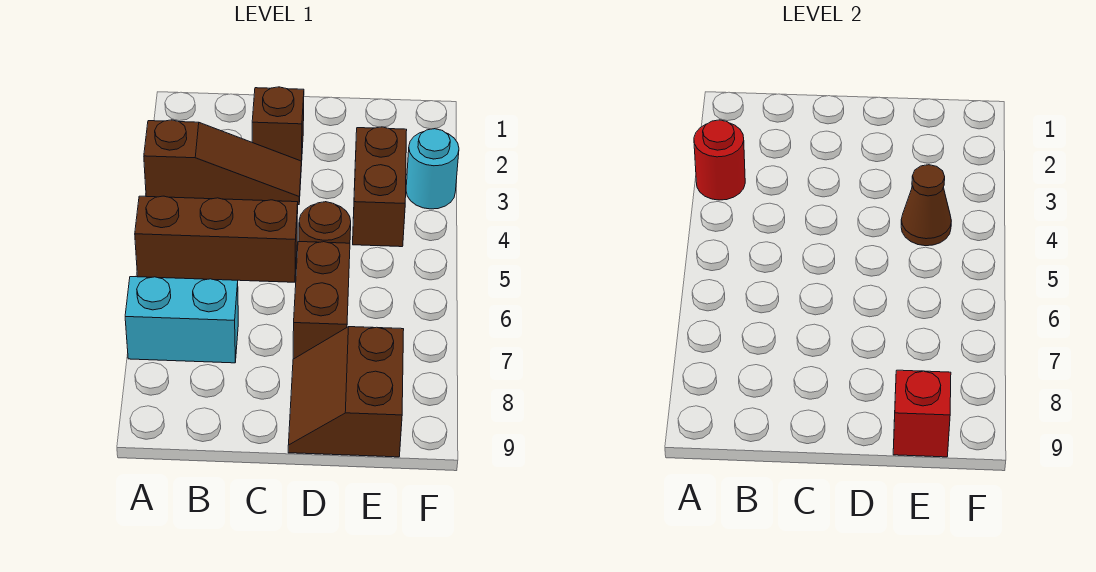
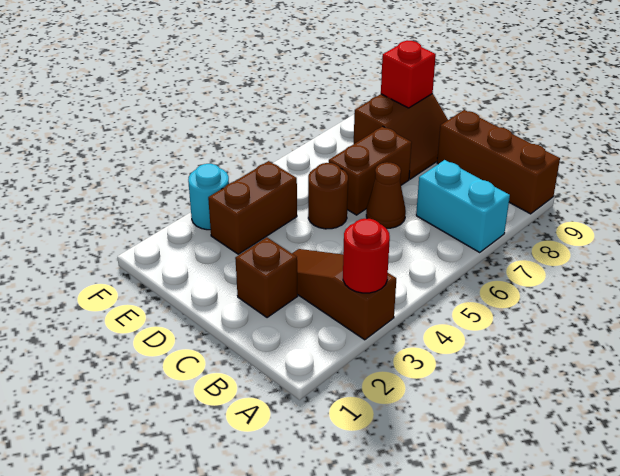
brown brick A5:C5 level 1 -> brown brick A9:C9 level 1
brown cone E4 level 2 -> brown cone C6 level 1

